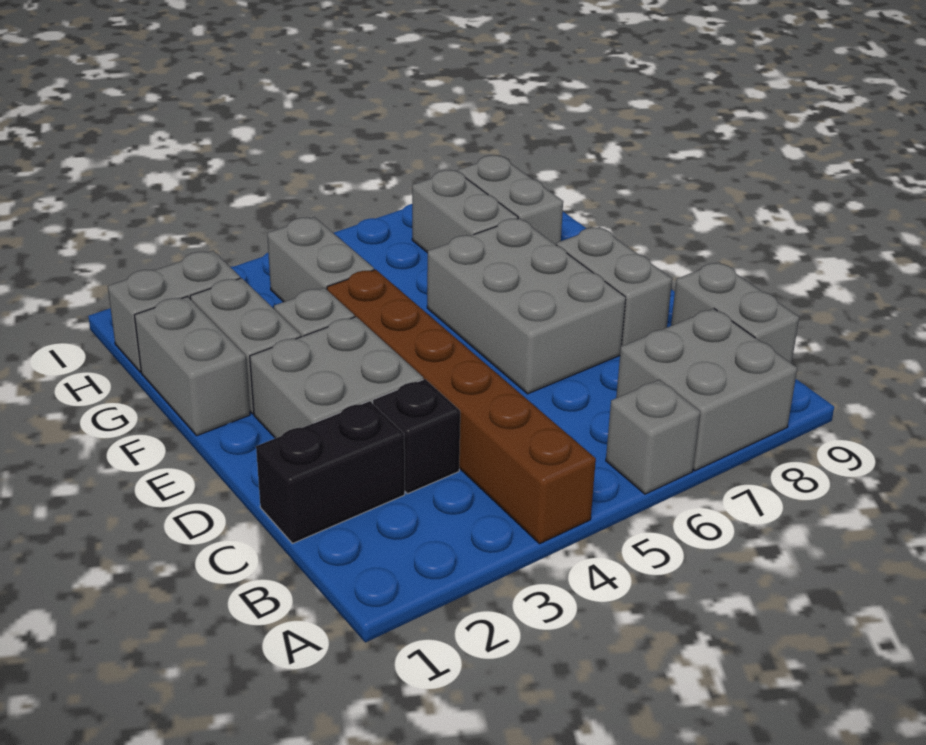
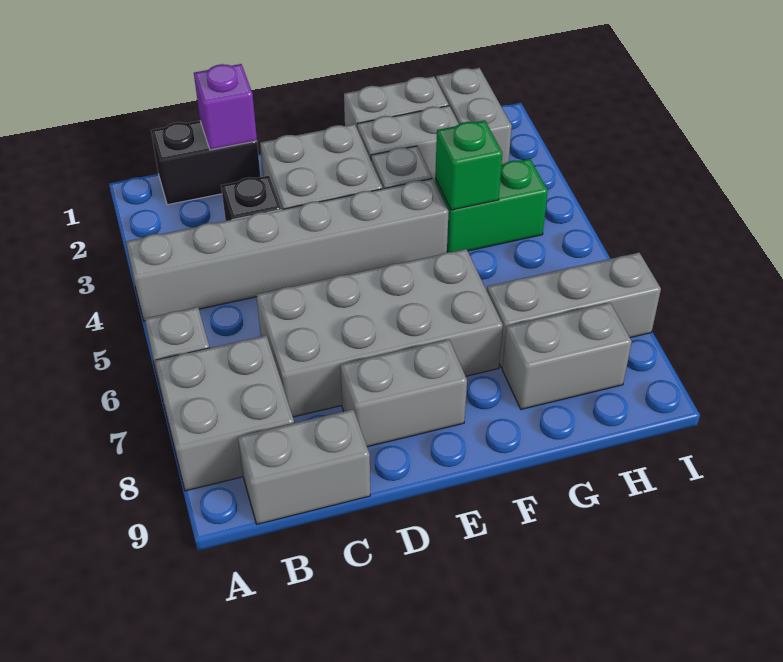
brown brick A4:F4 level 1 -> grey brick A4:F4 level 1
black brick C1:C2 level 1 -> black brick B1:C1 level 1
none -> purple brick C1 level 2
grey brick D6:F7 level 1 -> grey brick C6:F7 level 1
grey brick G4:H4 level 1 -> green brick G4:H4 level 1
none -> green brick G4 level 2
grey brick G7:H7 level 1 -> grey brick G7:I7 level 1

